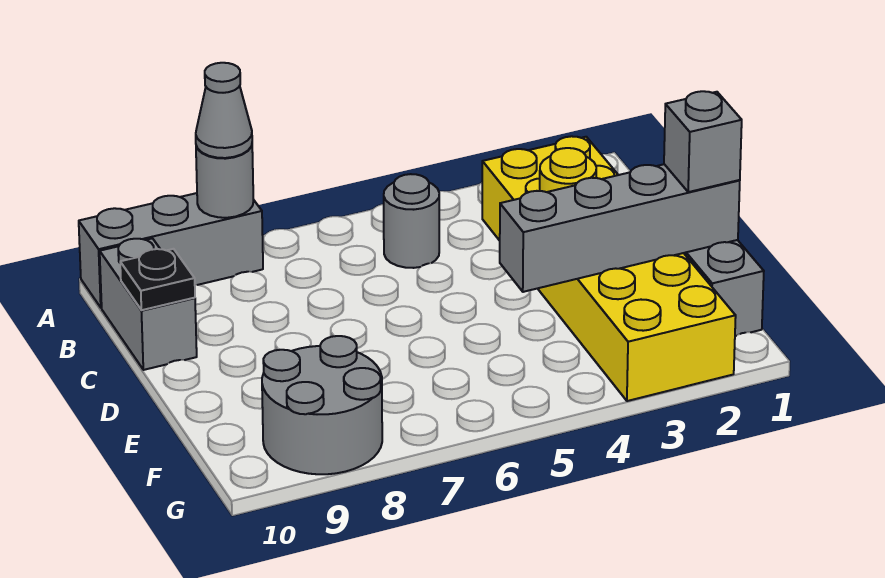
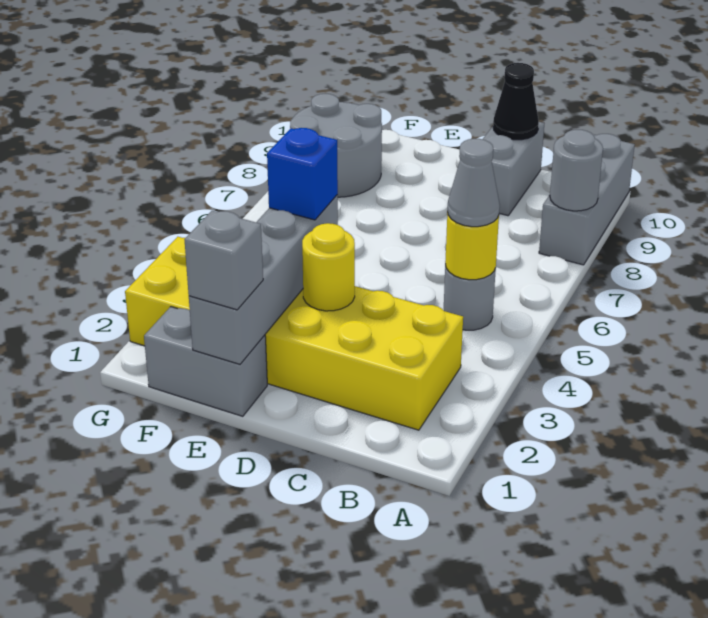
grey cone A8 level 3 -> grey cone B5 level 3
none -> yellow round brick B5 level 2
grey brick B10:C10 level 1 -> grey brick C9:C10 level 1
black plate C10 level 2 -> black cone C10 level 2
none -> blue brick E4 level 3

